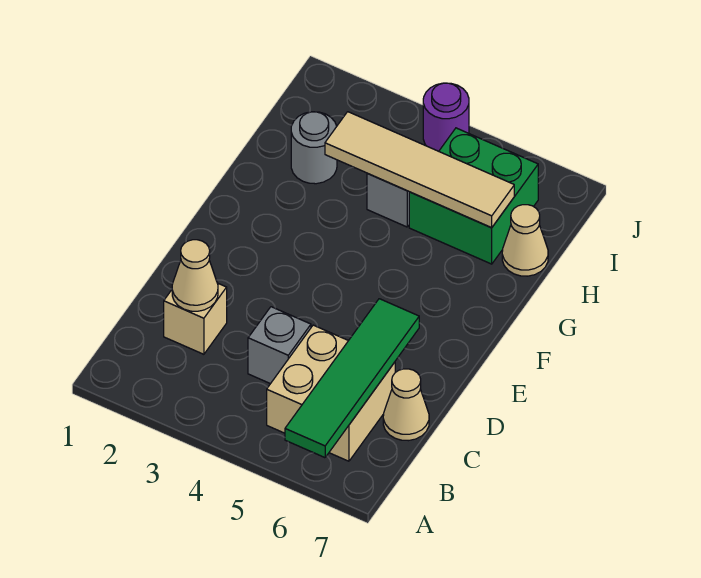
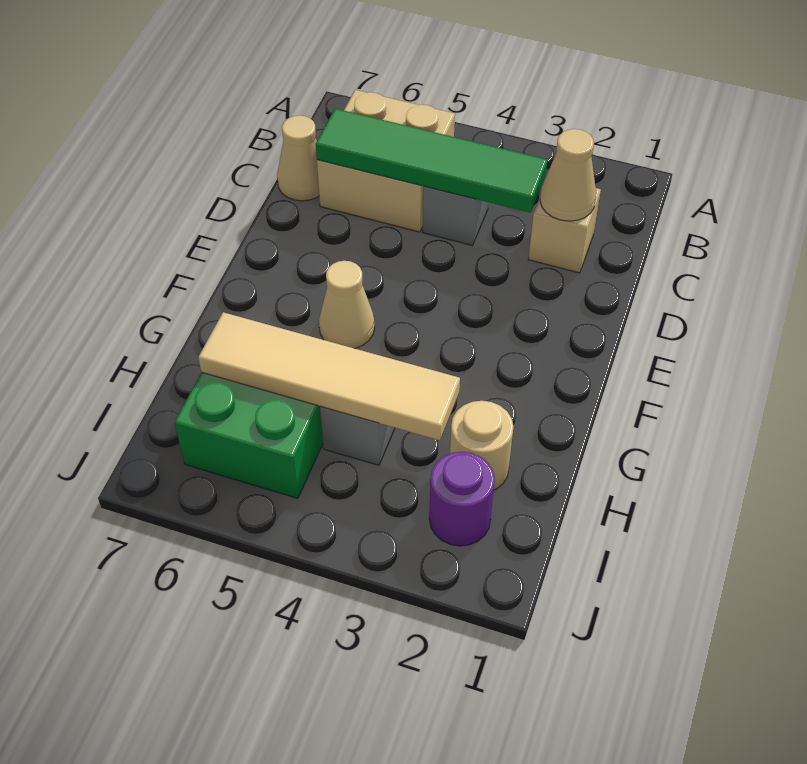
green tile A6:D6 level 2 -> green tile C3:C6 level 2
grey round brick H2 level 1 -> tan round brick H2 level 1
tan cone H7 level 1 -> tan cone F5 level 1
purple round brick J4 level 1 -> purple round brick I2 level 1

